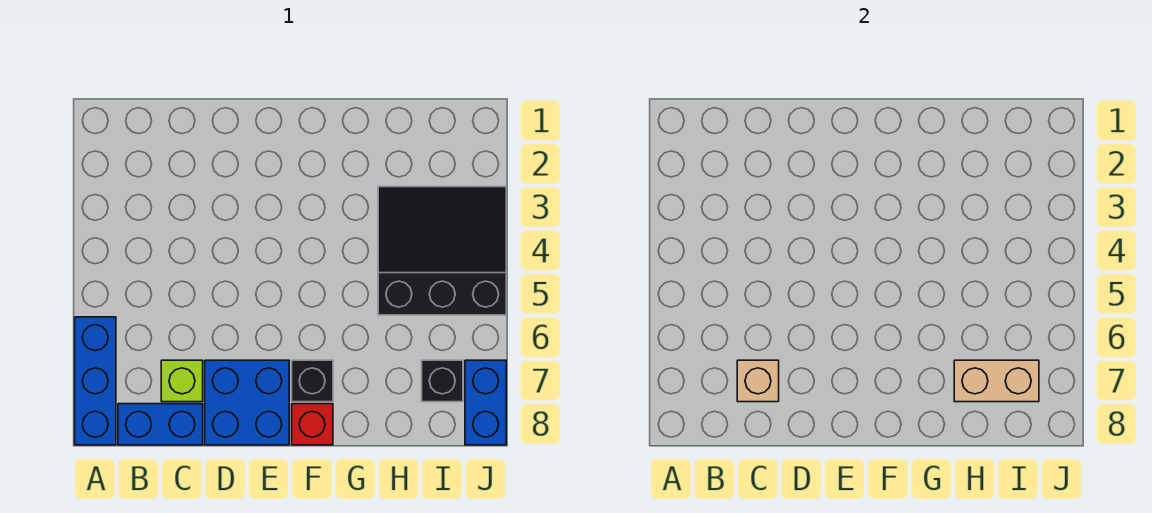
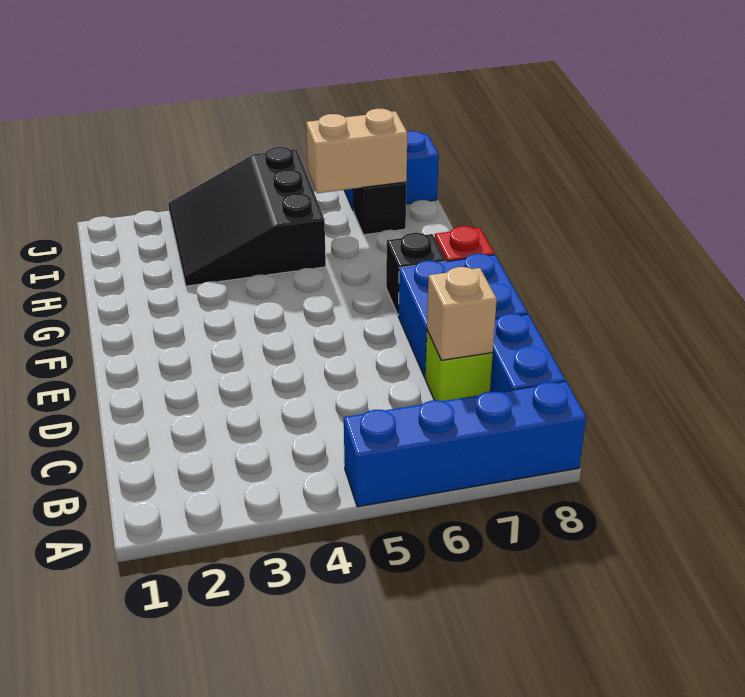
blue brick A6:A8 level 1 -> blue brick A5:A8 level 1
tan brick H7:I7 level 2 -> tan brick I6:I7 level 2

